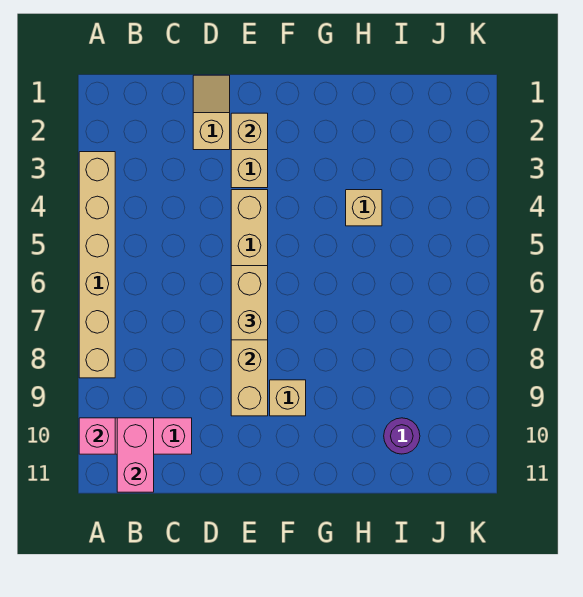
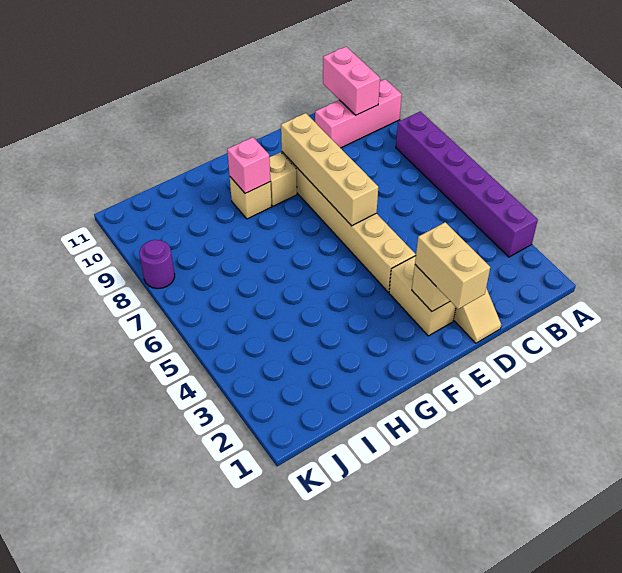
tan brick A3:A8 level 1 -> purple brick A3:A8 level 1
pink brick A10 level 2 -> pink brick G9 level 2
tan brick E6:E7 level 3 -> tan brick E1:E2 level 3
tan brick H4 level 1 -> tan brick G9 level 1
purple round brick I10 level 1 -> purple round brick K8 level 1

